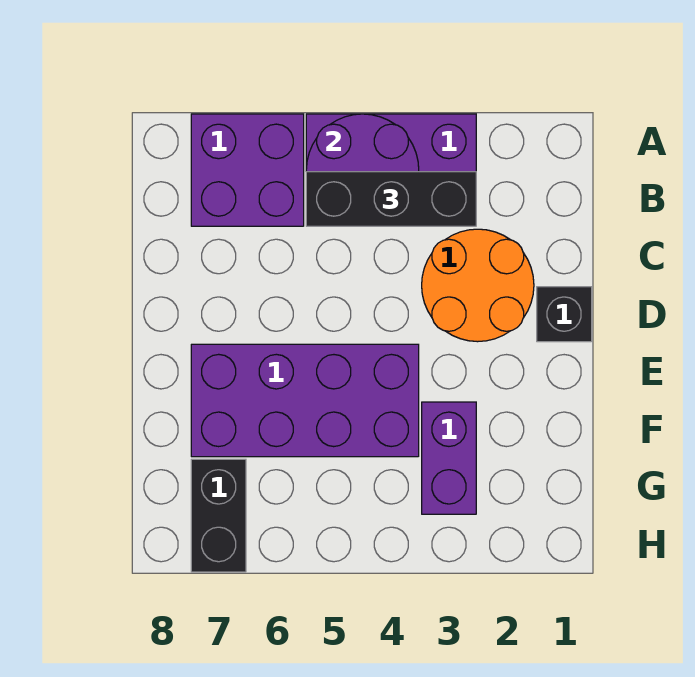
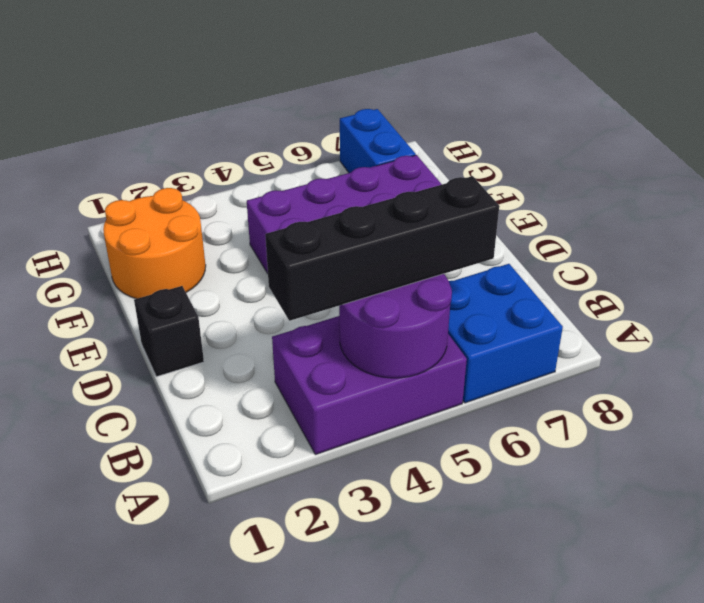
purple brick A6:B7 level 1 -> blue brick A6:B7 level 1
black brick B3:B5 level 3 -> black brick B3:B6 level 3
orange round brick C2:D3 level 1 -> orange round brick F1:G2 level 1
purple brick F3:G3 level 1 -> none
black brick G7:H7 level 1 -> blue brick G7:H7 level 1

